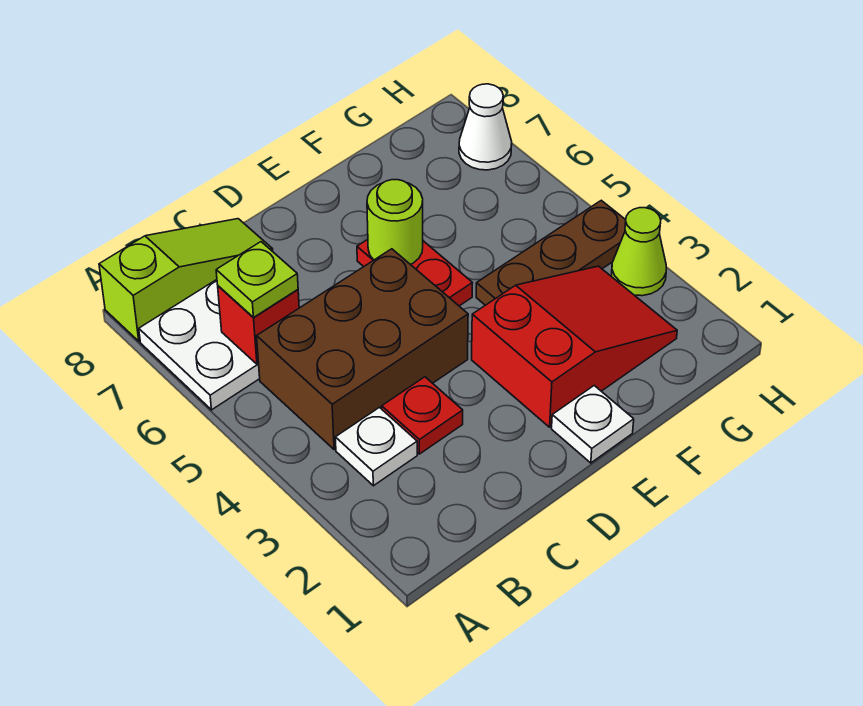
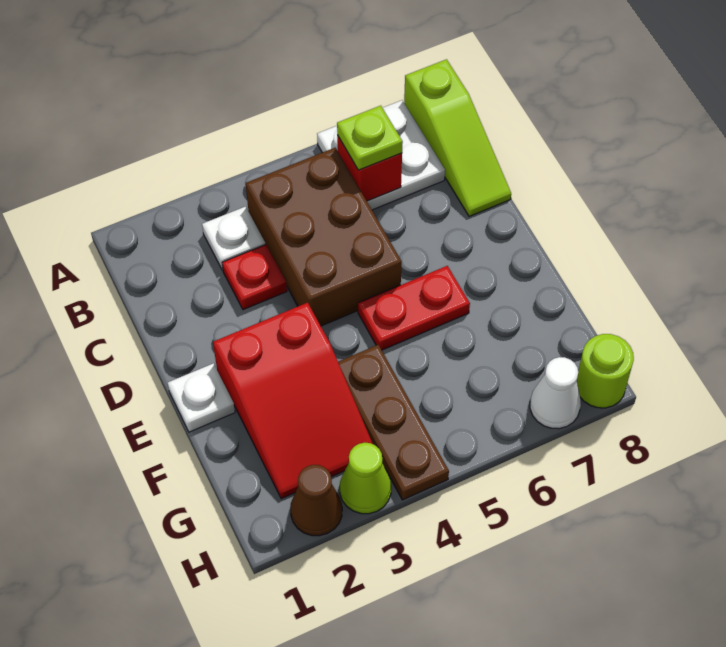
lime round brick E6 level 2 -> lime round brick H8 level 1
none -> brown cone H2 level 1

